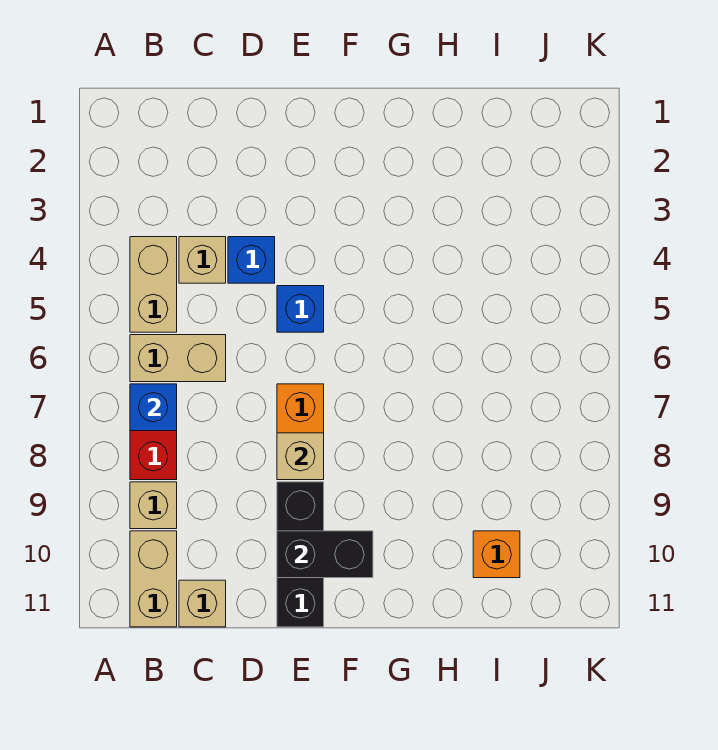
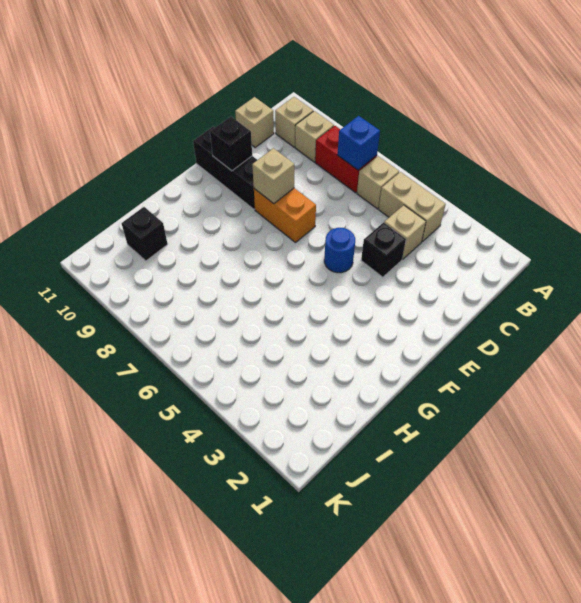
tan brick B6:C6 level 1 -> tan brick B6 level 1
tan brick B10:B11 level 1 -> tan brick B10 level 1
blue brick D4 level 1 -> black brick D4 level 1
blue brick E5 level 1 -> blue round brick E5 level 1
black brick E10:F10 level 2 -> black brick E10 level 2
orange brick I10 level 1 -> black brick I10 level 1

